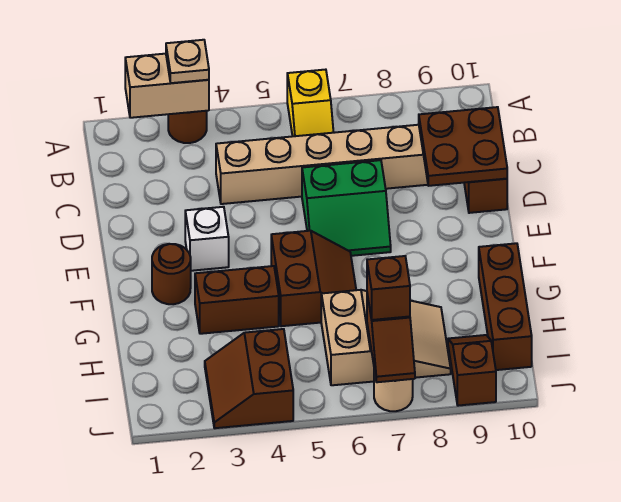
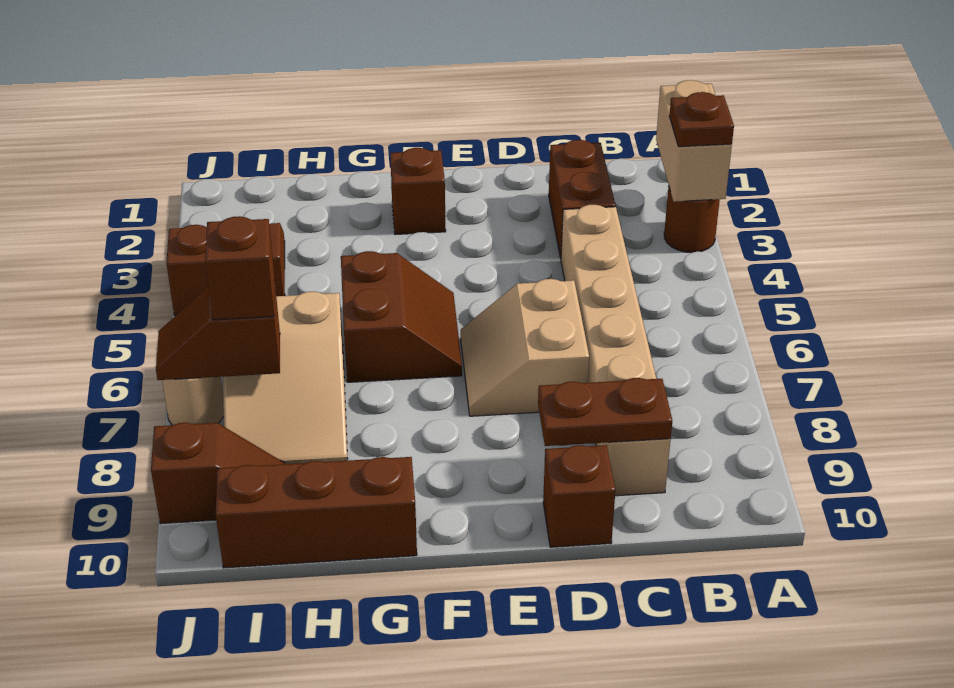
tan plate A3 level 3 -> brown plate A3 level 3
yellow slope A6:B6 level 1 top A -> none
brown plate C9:D10 level 2 -> brown plate C9:D9 level 2
green slope D6:E7 level 1 top D -> tan slope D6:E7 level 1 top D
white brick E3 level 1 -> none
brown round brick F2 level 1 -> brown brick F2 level 1
brown slope F5:G6 level 1 top 5 -> brown slope F5:G6 level 1 top G
brown brick G3:G4 level 1 -> brown brick C2:C3 level 1

